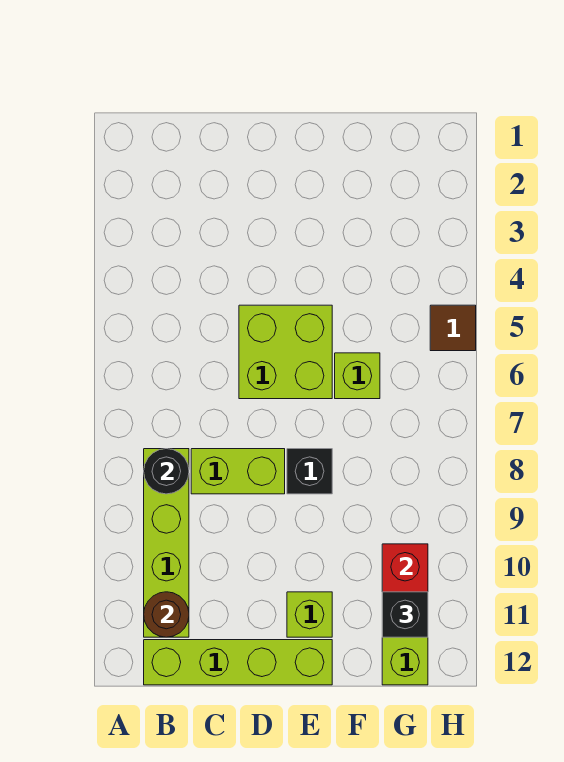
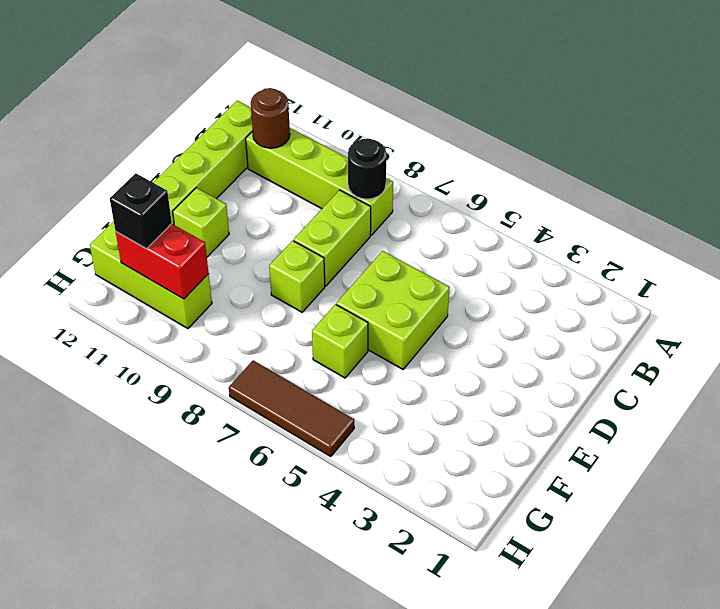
black brick E8 level 1 -> lime brick E8 level 1
brown tile H5 level 1 -> brown tile H5:H7 level 1

